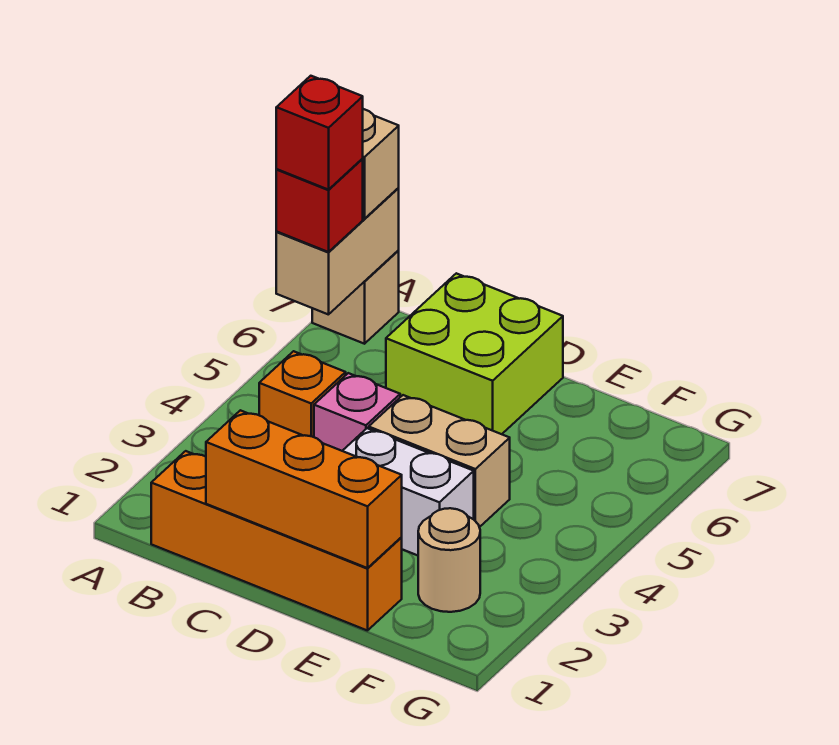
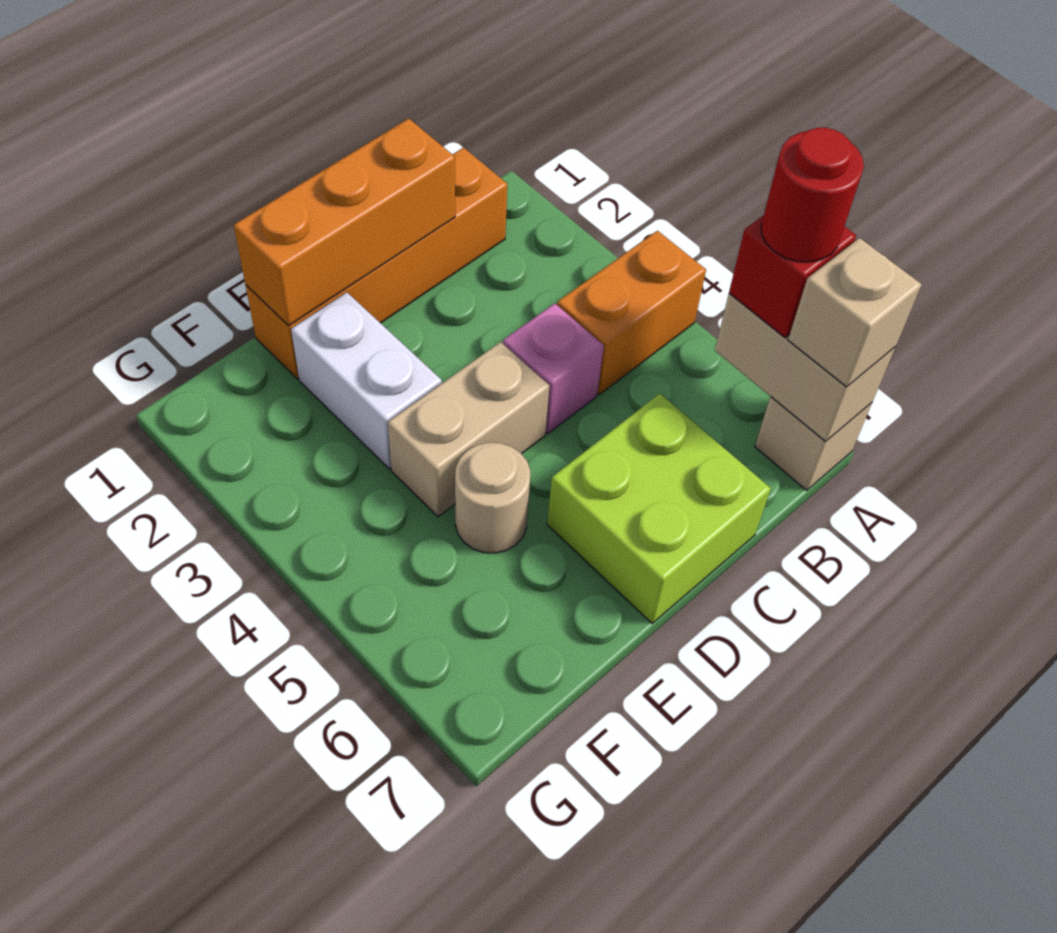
red brick A6 level 4 -> red round brick A6 level 4
orange brick B4 level 1 -> orange brick A4:B4 level 1
white brick D3:E3 level 1 -> white brick E2:E3 level 1
tan round brick F2 level 1 -> tan round brick E5 level 1

